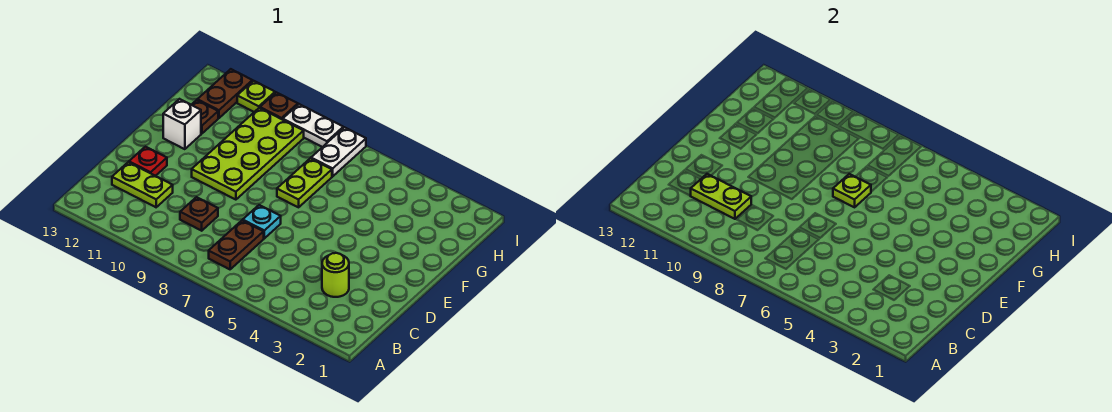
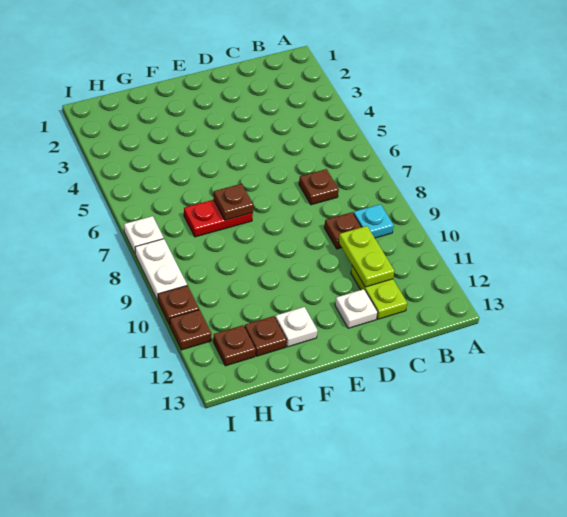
brown plate B7:C7 level 1 -> brown plate C7 level 1
lime round brick C3 level 1 -> none
cyan plate D7 level 1 -> cyan plate B9 level 1
red plate D12 level 1 -> white plate D12 level 1
lime plate E9:H10 level 1 -> none
lime plate F7:G7 level 1 -> red plate F7:G7 level 1
lime plate F7 level 2 -> brown plate F7 level 2
white brick F12 level 1 -> white plate F12 level 1
white plate H7:I7 level 1 -> white plate I7 level 1
brown plate H12:I12 level 1 -> brown plate H12 level 1
lime plate I11 level 1 -> brown plate I11 level 1

